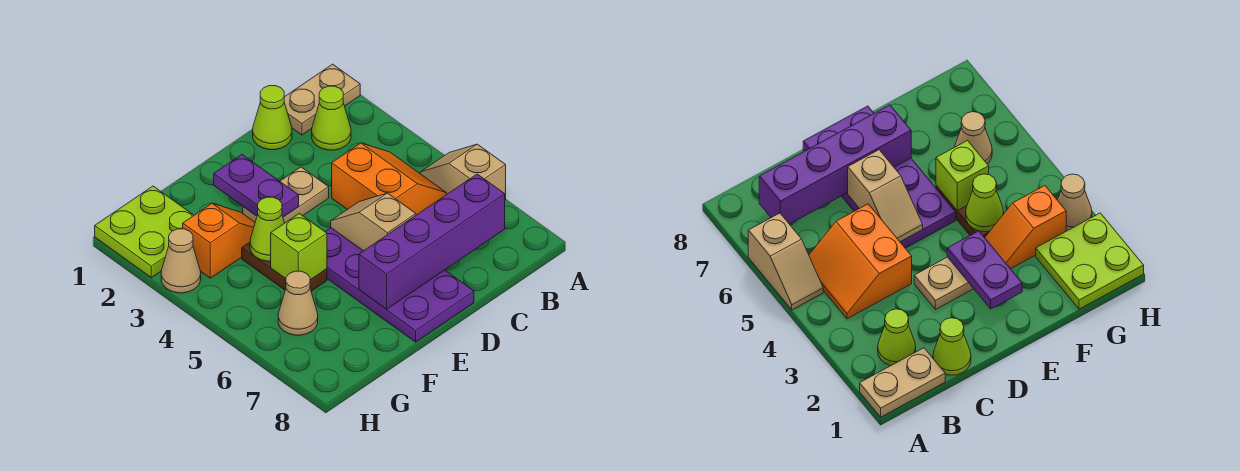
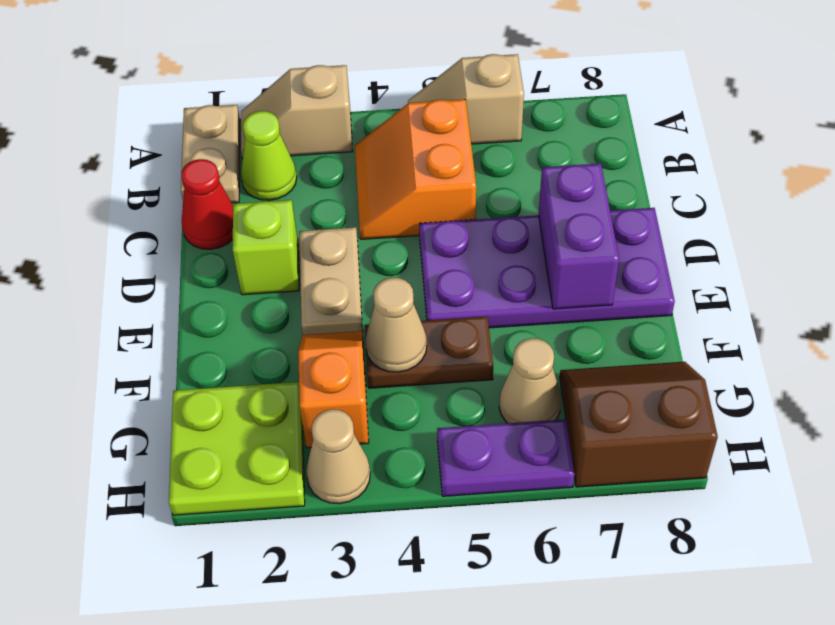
orange slope B4:C5 level 1 top C -> orange slope B4:C5 level 1 top 5
purple brick B7:E7 level 2 -> purple brick D7:E7 level 2
lime cone C1 level 1 -> red cone C1 level 1
tan slope D5:D6 level 2 top 6 -> tan slope A2:A3 level 1 top 3
purple plate E2:E3 level 2 -> purple plate H5:H6 level 1
lime cone F4 level 2 -> tan cone F4 level 2
lime brick F5 level 2 -> lime brick D2 level 1
none -> brown slope G7:H8 level 1 top H

